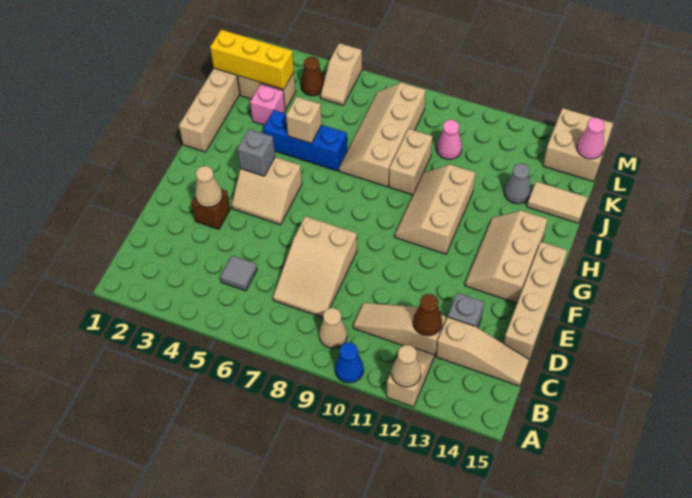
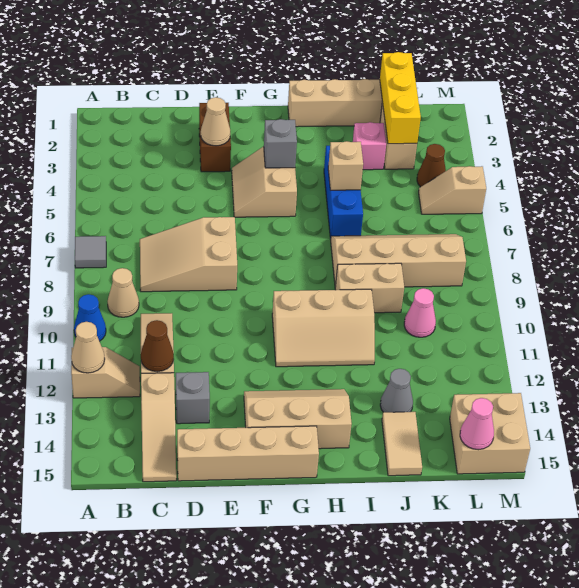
grey tile C5 level 1 -> grey tile A7 level 1
brown brick E3 level 1 -> brown brick E2:E3 level 1
tan slope G10:I11 level 1 top 11 -> tan slope G10:I11 level 1 top 10

